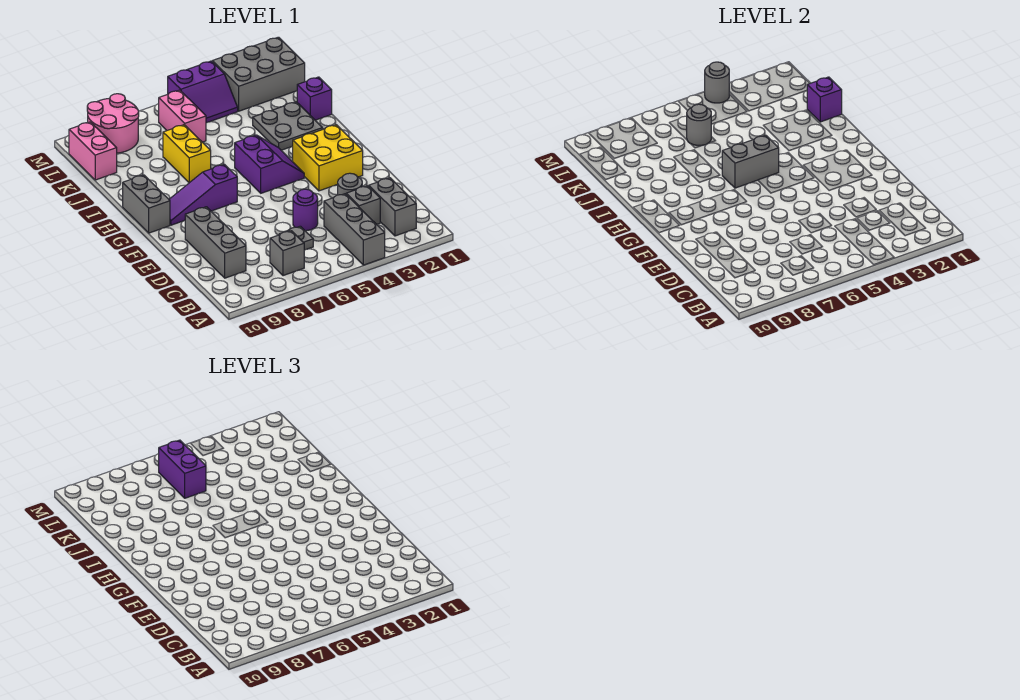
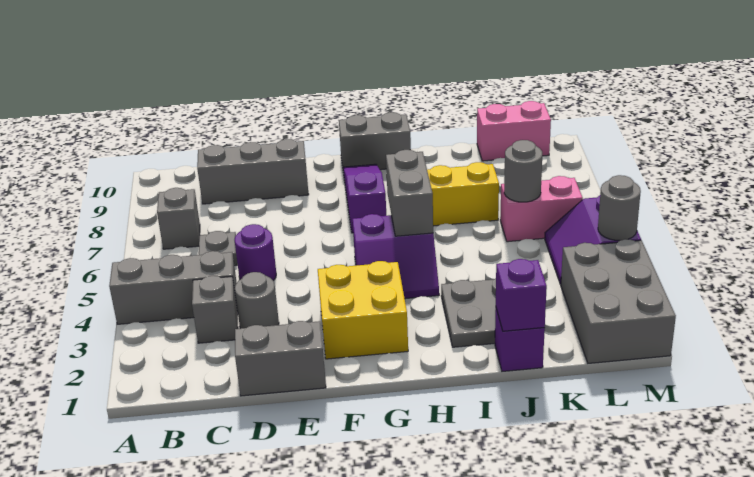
grey brick B2:C2 level 1 -> grey brick D1:E1 level 1
purple brick K6:L6 level 3 -> none
pink round brick L8:M9 level 1 -> none

